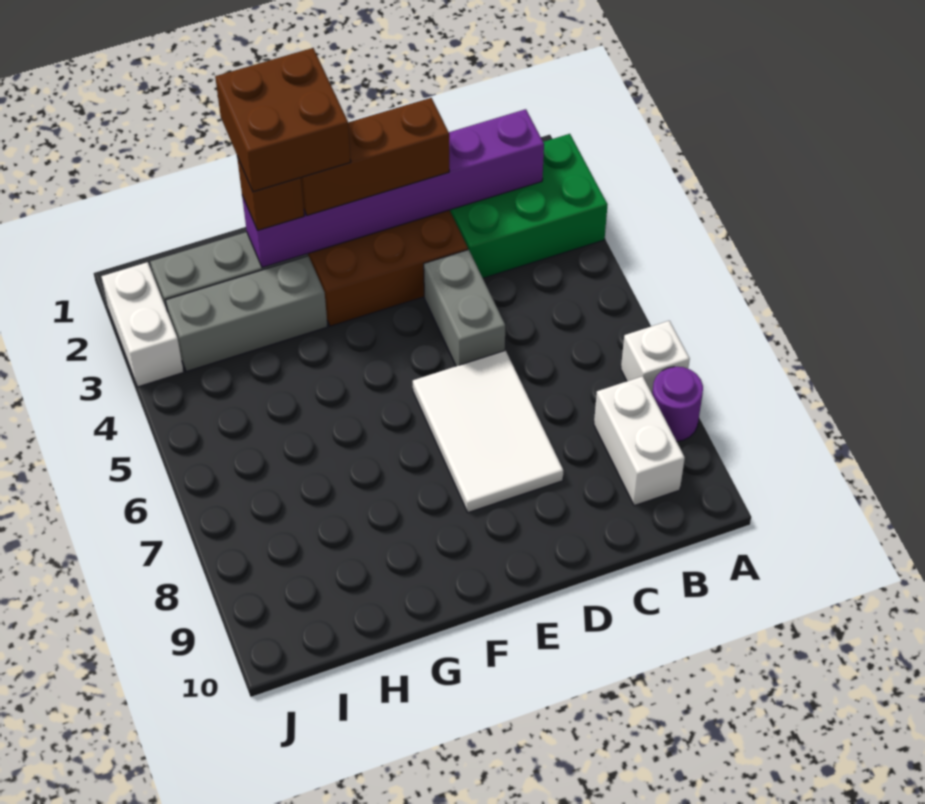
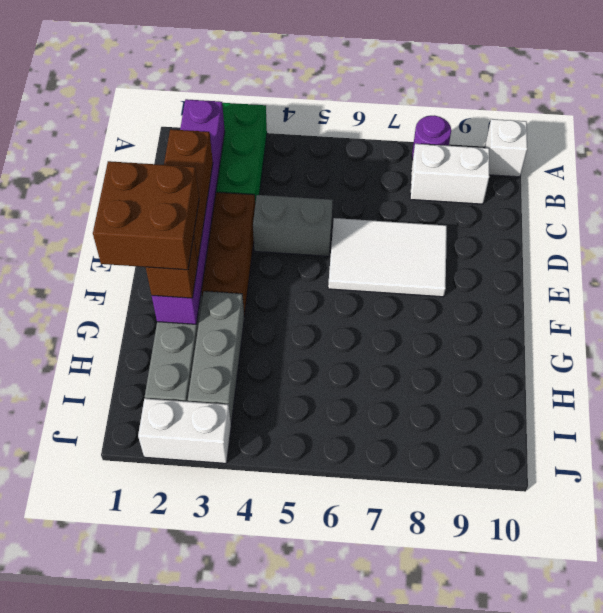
white brick A7 level 1 -> white brick A10 level 1

